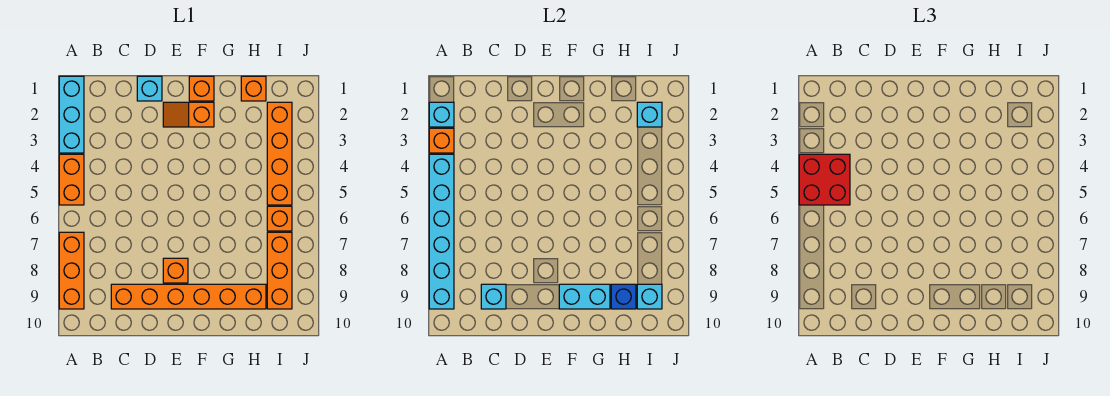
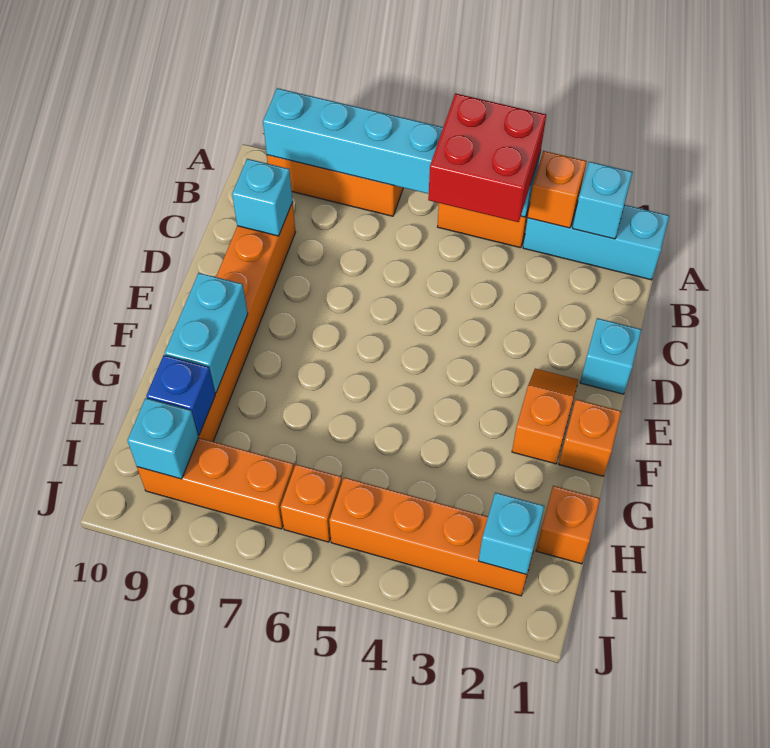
orange brick E8 level 1 -> none

